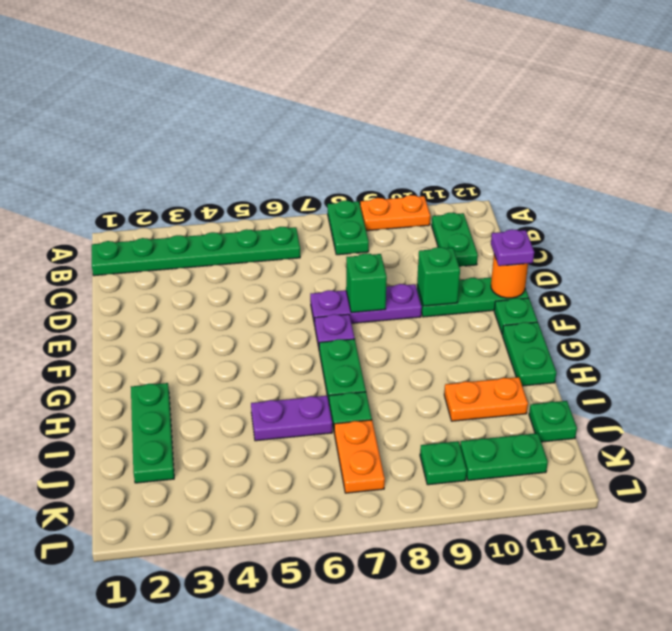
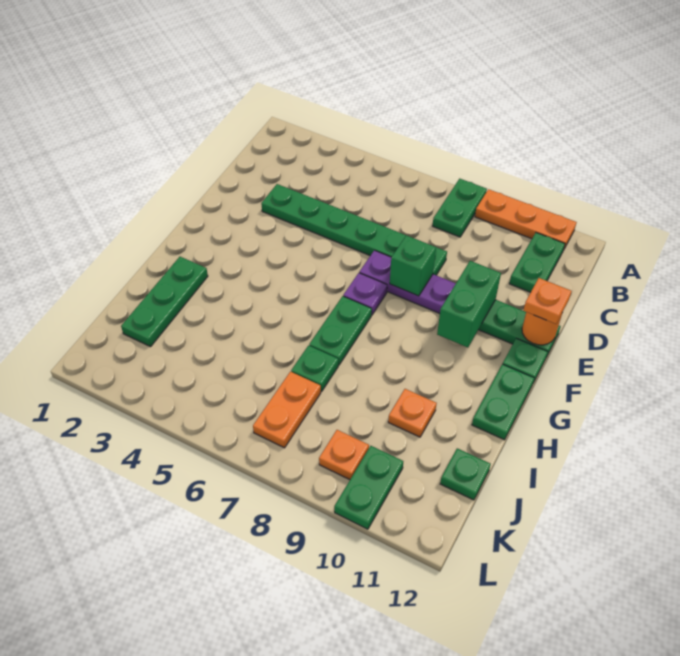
orange plate A9:A10 level 1 -> orange plate A9:A11 level 1
green plate B1:B6 level 1 -> green plate D3:D8 level 1
green brick E10 level 2 -> green brick E10:F10 level 2
purple plate E12 level 3 -> orange plate E12 level 3
purple plate I5:I6 level 1 -> none
orange plate I10:I11 level 1 -> orange plate I10 level 1
green plate K9 level 1 -> orange plate K9 level 1
green plate K10:K11 level 1 -> green plate K10:L10 level 1

